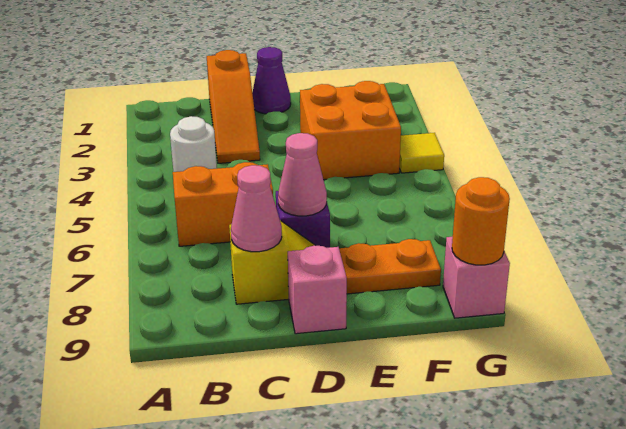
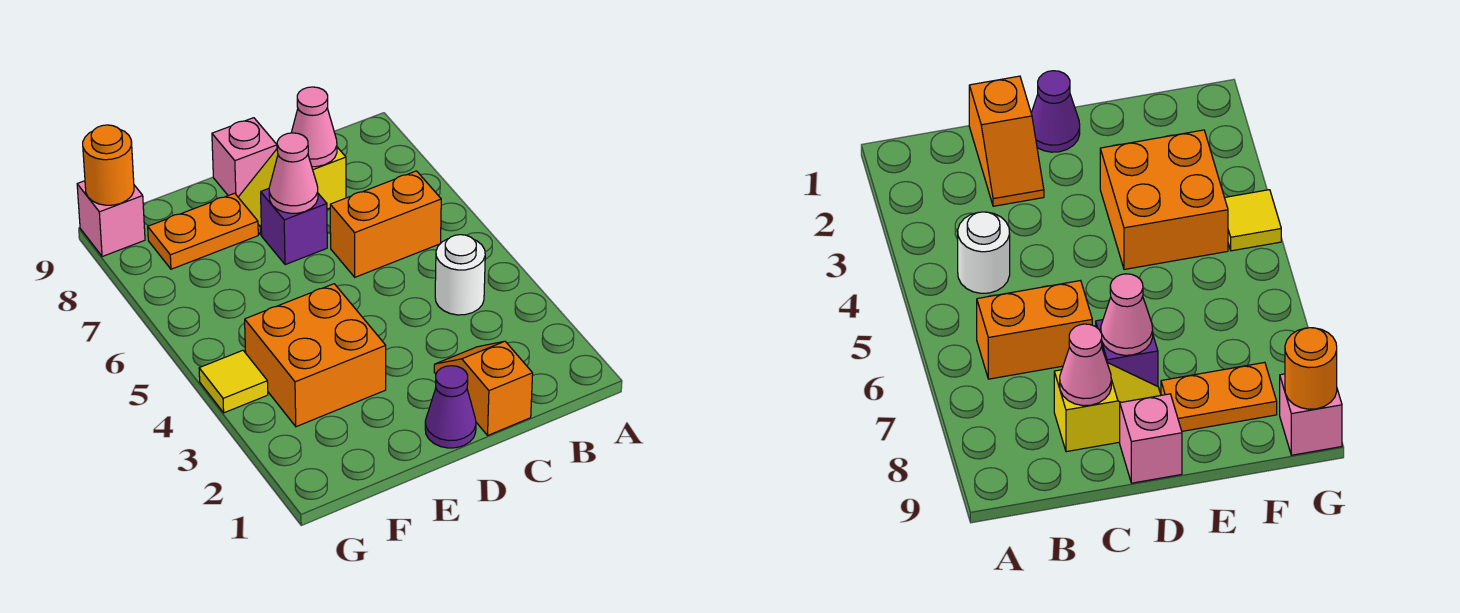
orange slope C1:C3 level 1 top 1 -> orange slope C1:C2 level 1 top 1

